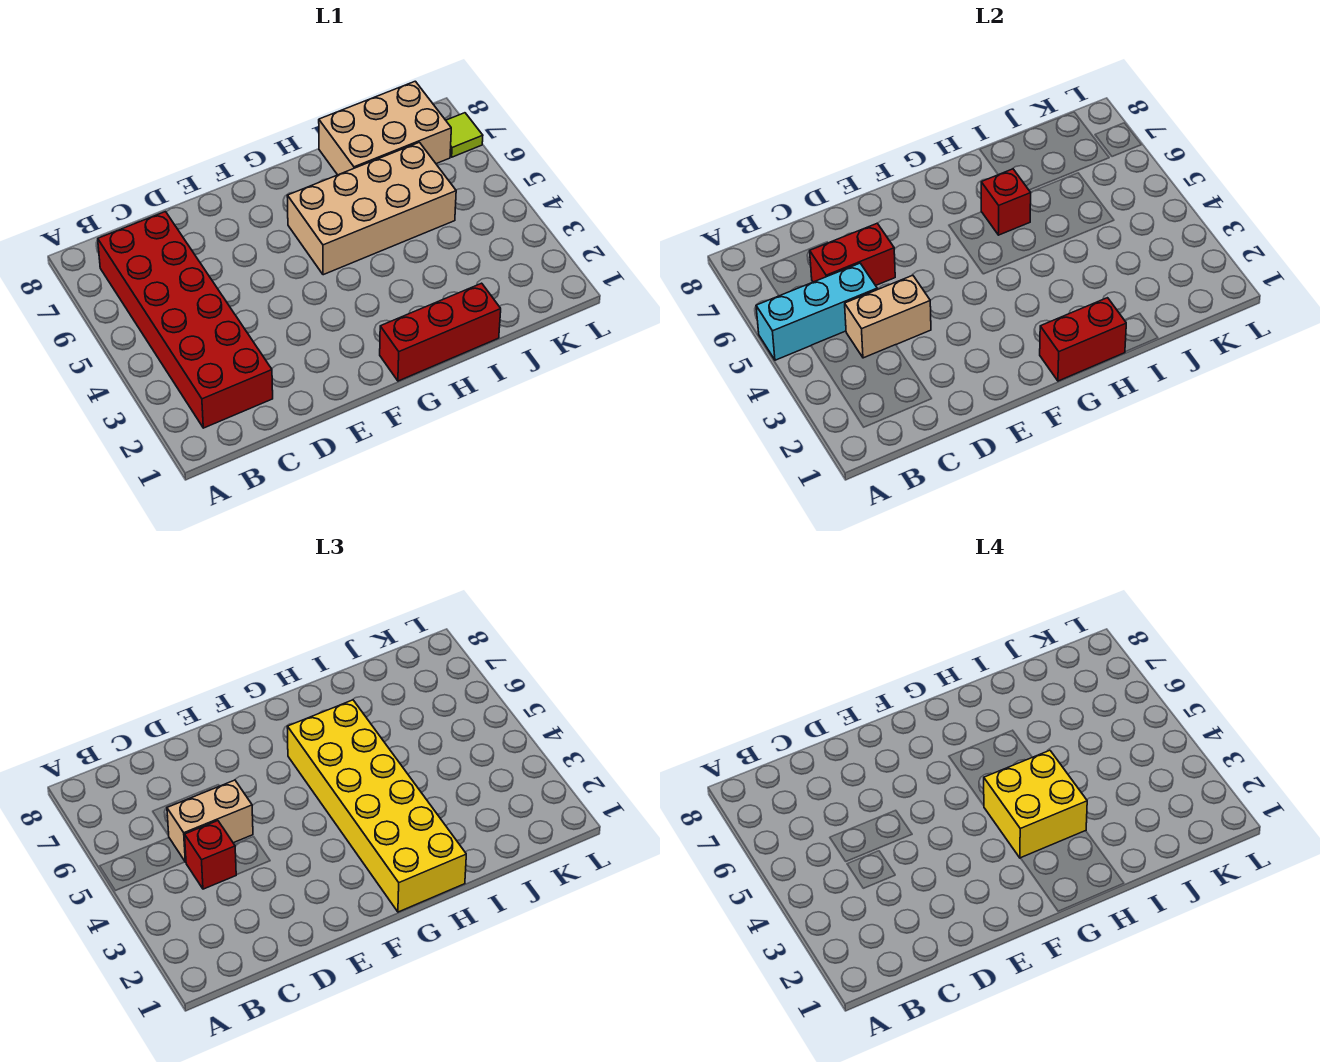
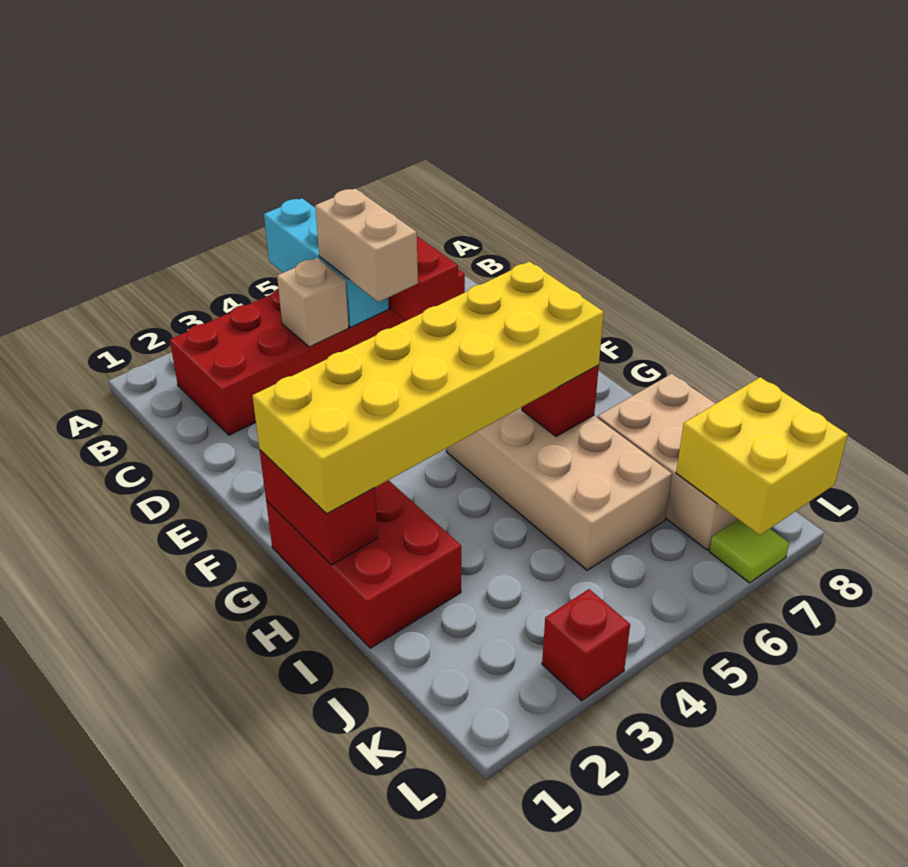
tan brick C4:D4 level 2 -> tan brick C4 level 2
red brick C4 level 3 -> red brick L3 level 1
red brick G1:I1 level 1 -> red brick G1:I2 level 1
yellow brick G3:H4 level 4 -> yellow brick K7:L8 level 2

